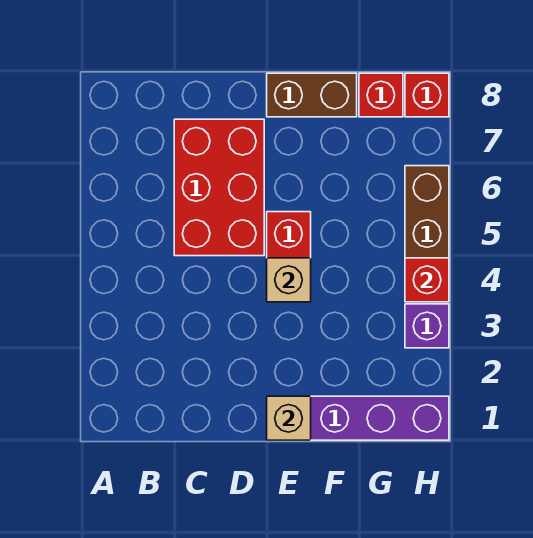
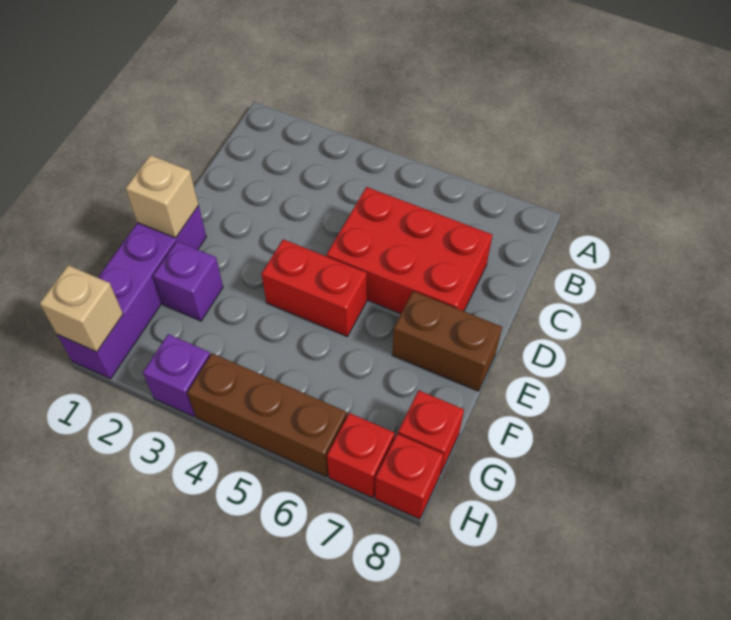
tan brick E4 level 2 -> tan brick H1 level 2
brown brick E8:F8 level 1 -> brown brick E7:E8 level 1
none -> purple brick F2 level 1
red brick H4 level 2 -> red brick H7 level 1

